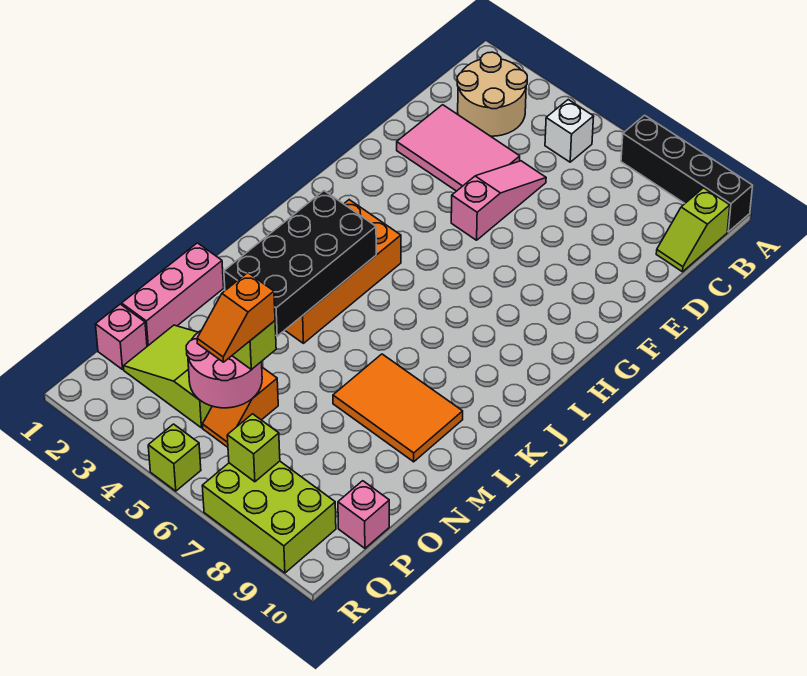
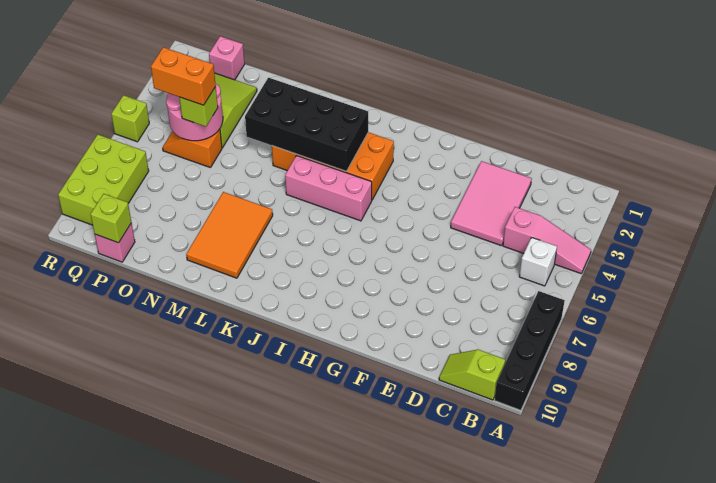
tan round brick B2:C3 level 1 -> none
pink slope D5:F5 level 1 top F -> pink slope A4:C4 level 1 top C
pink brick M1:O1 level 1 -> pink brick I5:K5 level 1
orange slope O5:P5 level 4 top O -> orange brick O5:P5 level 4
lime brick Q7 level 2 -> lime brick P10 level 2

